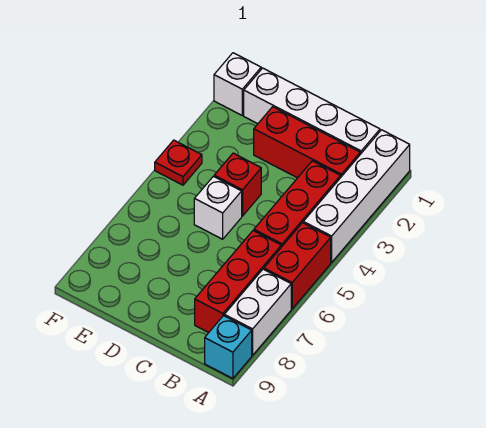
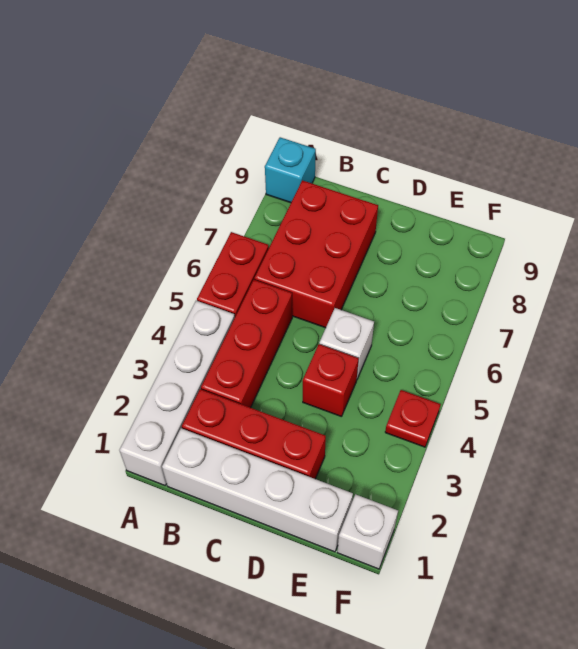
white brick A7:A8 level 1 -> none
red brick B6:B8 level 1 -> red brick B6:C8 level 1

